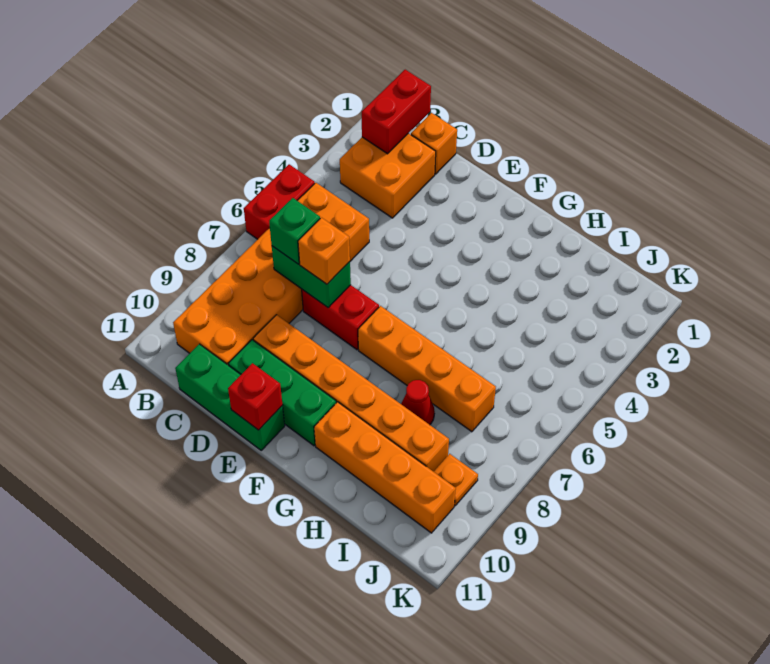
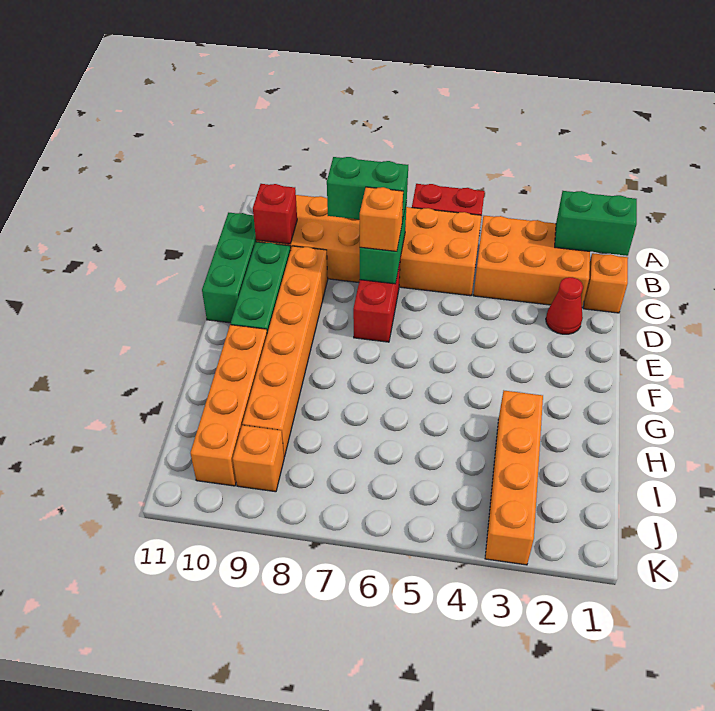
red brick B1:B2 level 2 -> green brick B1:B2 level 2
orange brick B2:C3 level 1 -> orange brick B2:C4 level 1
green brick C7 level 3 -> green brick C7:C8 level 3
red brick E11 level 2 -> red brick C10 level 2
orange brick F7:I7 level 1 -> orange brick H3:K3 level 1
red cone H8 level 1 -> red cone D2 level 1
orange plate J9 level 1 -> orange brick J9 level 1

